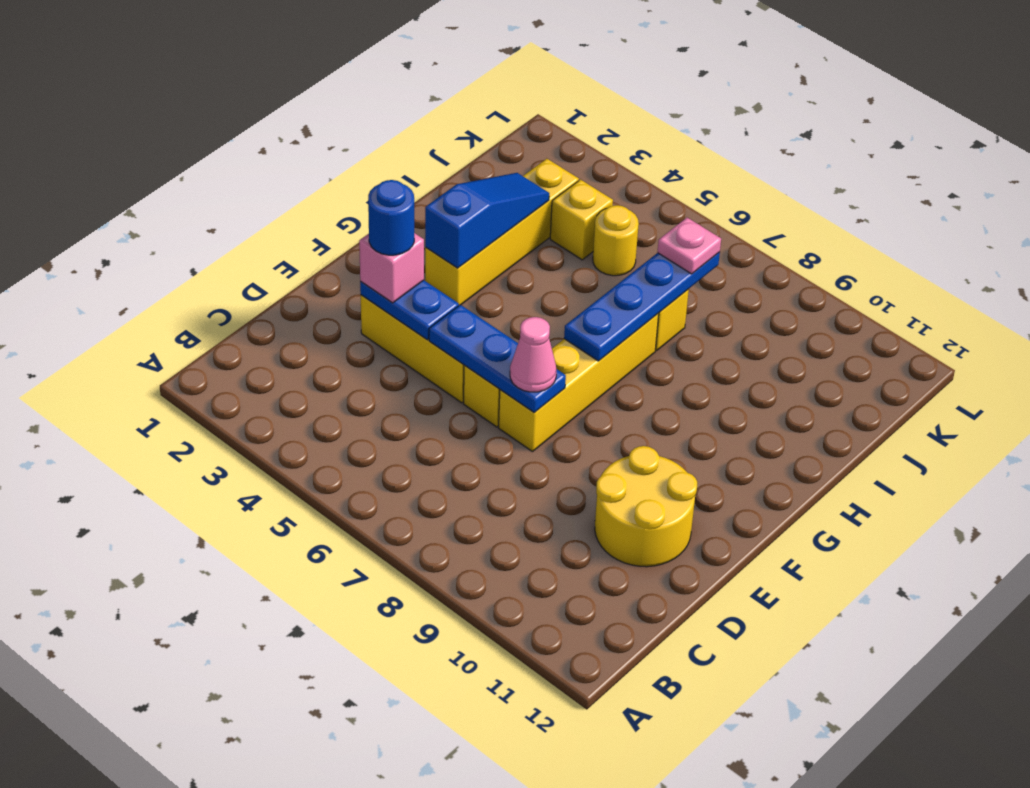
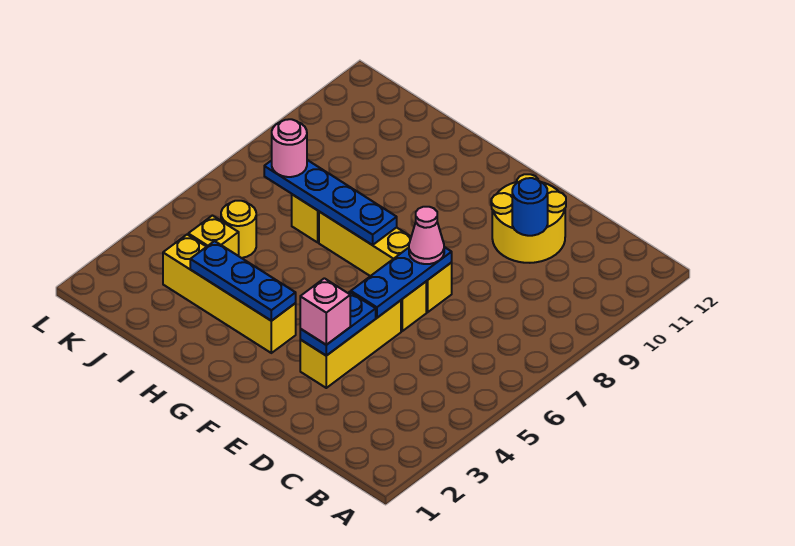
blue round brick E3 level 4 -> blue round brick D10 level 2
blue slope G3:I3 level 2 top G -> blue plate G3:I3 level 2
pink plate J7 level 3 -> pink round brick J7 level 3

